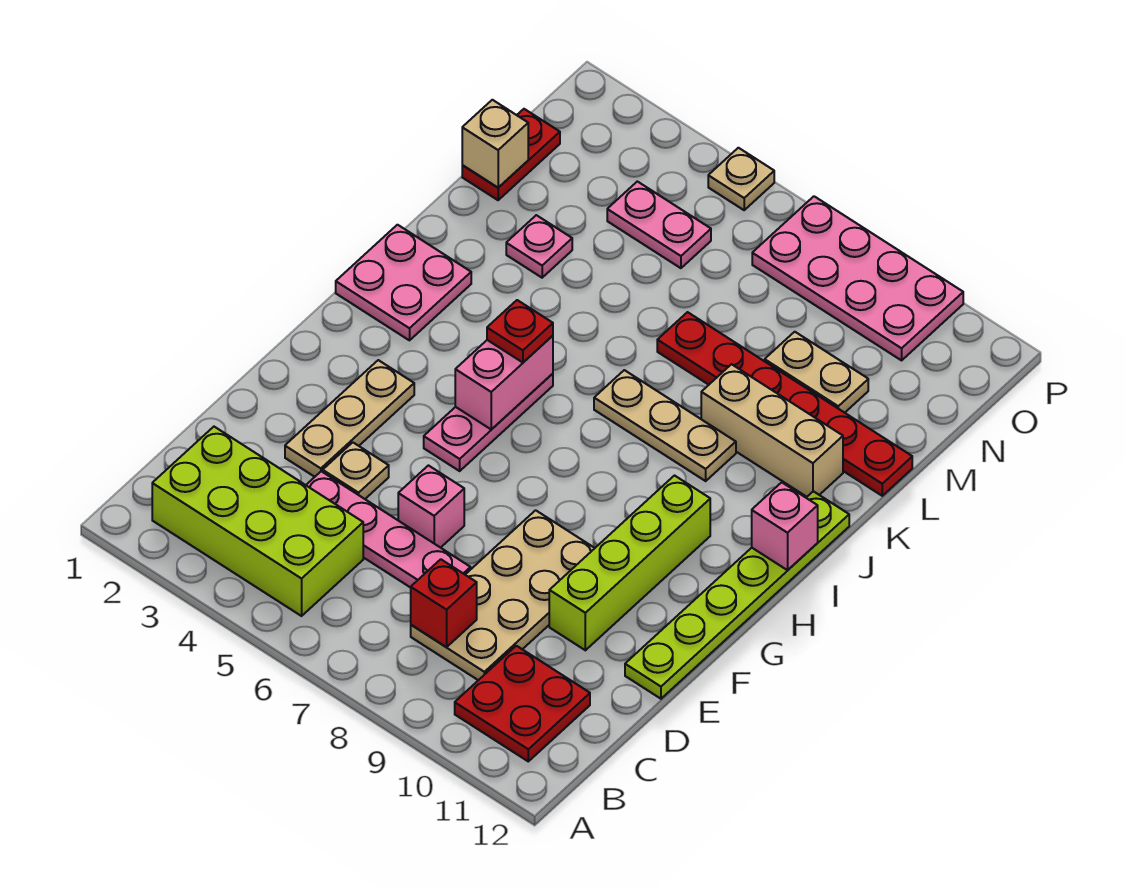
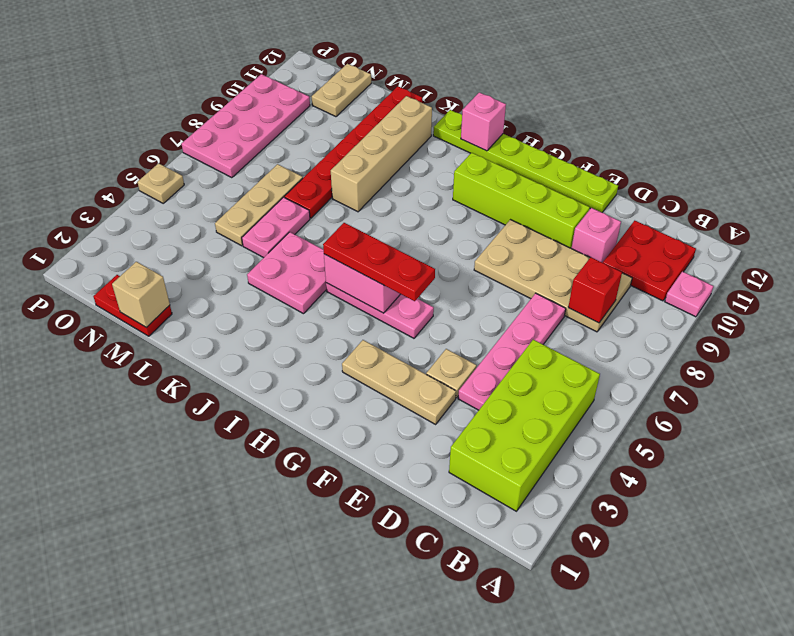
pink brick E6 level 1 -> pink brick D10 level 1
pink plate I1:J2 level 1 -> pink plate J4:K5 level 1
red plate I5 level 3 -> red plate G5:I5 level 3
tan plate J7:J9 level 1 -> tan plate M5:M7 level 1
tan brick K9:K11 level 1 -> tan brick K8:K11 level 1
pink plate L3 level 1 -> pink plate A10 level 1
tan plate M9:M10 level 1 -> tan plate N11:N12 level 1
pink plate N4:N5 level 1 -> pink plate L5:L6 level 1

